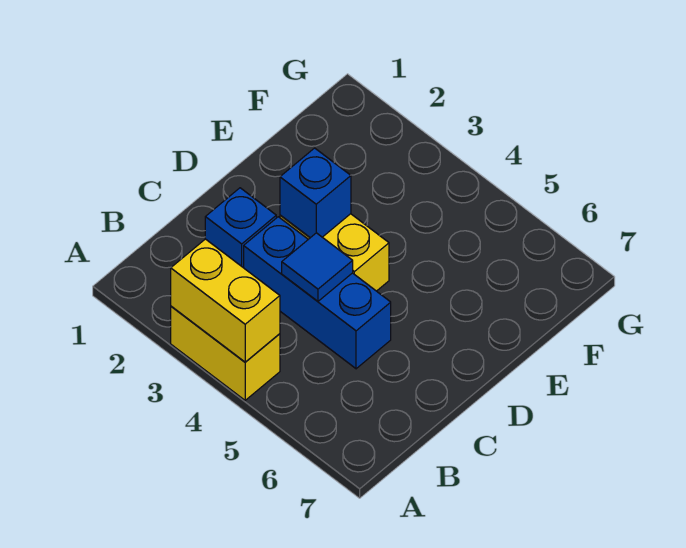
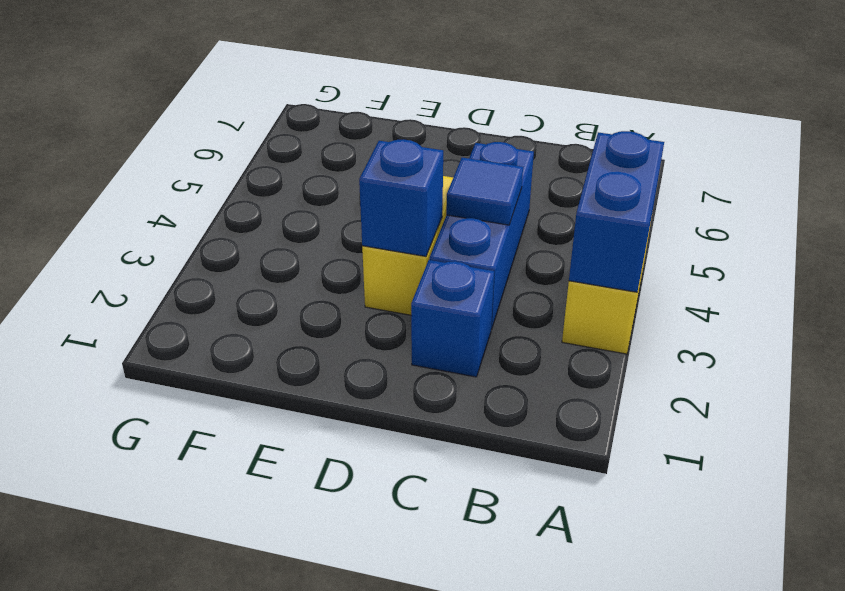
yellow brick A3:A4 level 2 -> blue brick A3:A4 level 2

